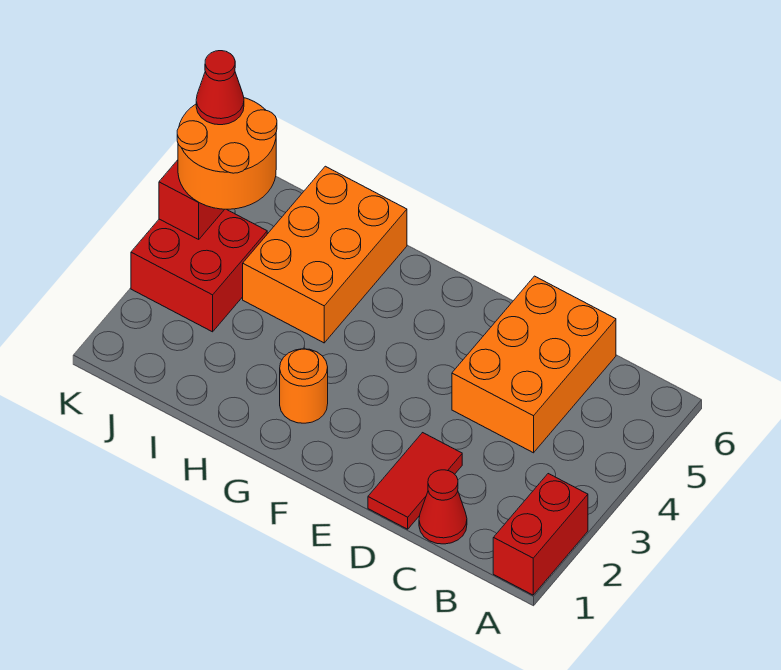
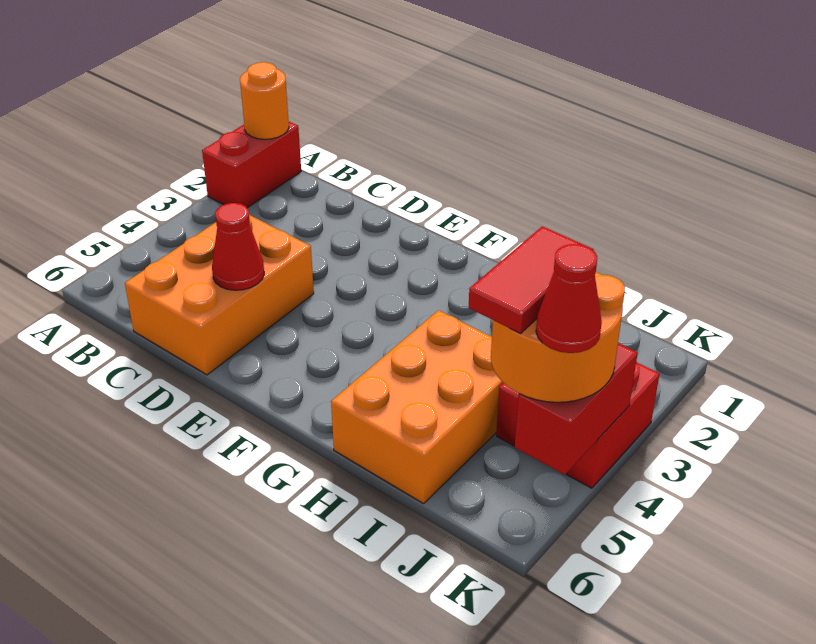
red cone C1 level 1 -> red cone D5 level 2
red tile D1:D2 level 1 -> red tile J4:J5 level 4
orange round brick G2 level 1 -> orange round brick A1 level 2

